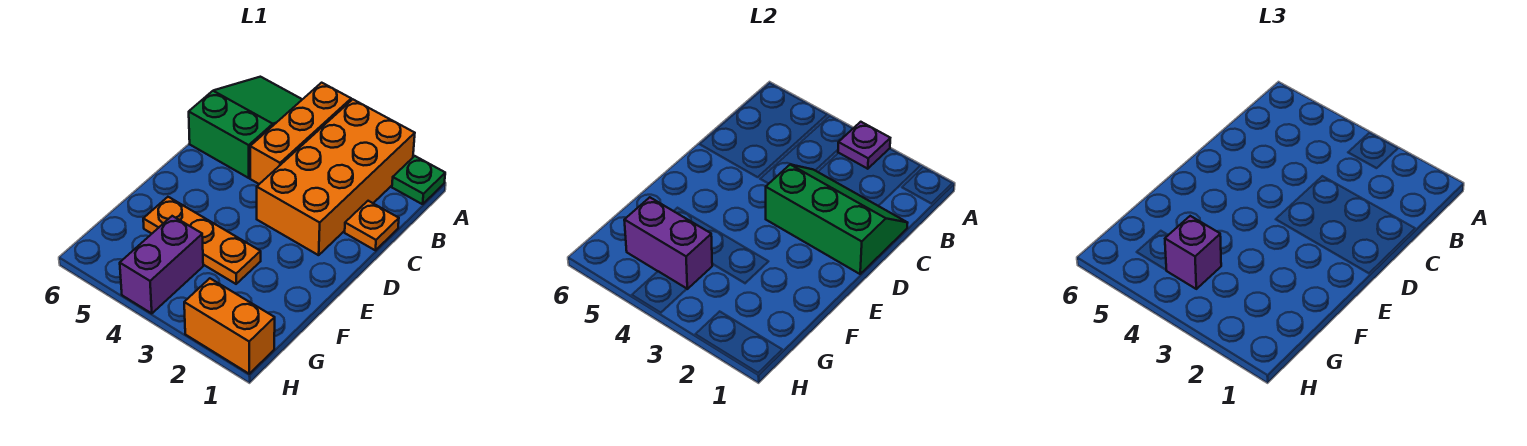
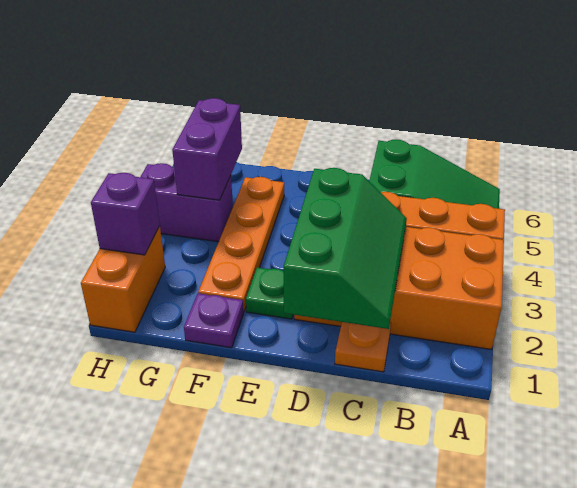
green plate A1 level 1 -> green plate E2 level 1
purple plate A3 level 2 -> purple plate F1 level 1
orange plate F3:F5 level 1 -> orange plate F2:F5 level 1
purple brick G4 level 3 -> purple brick H2 level 2

